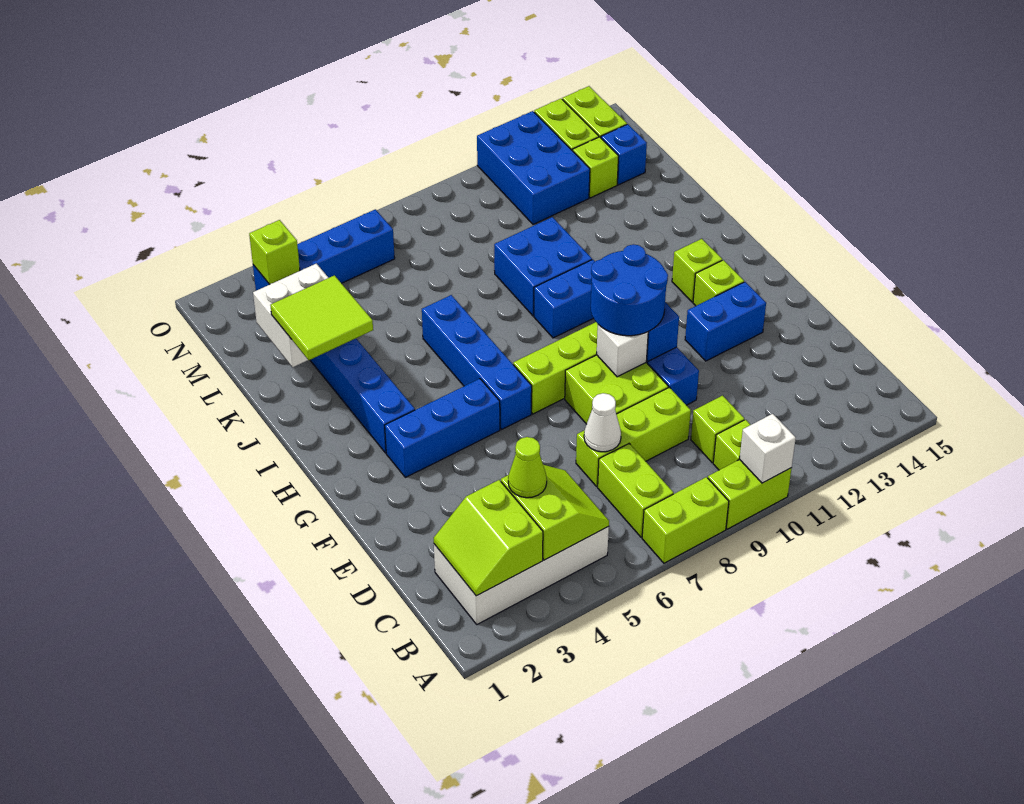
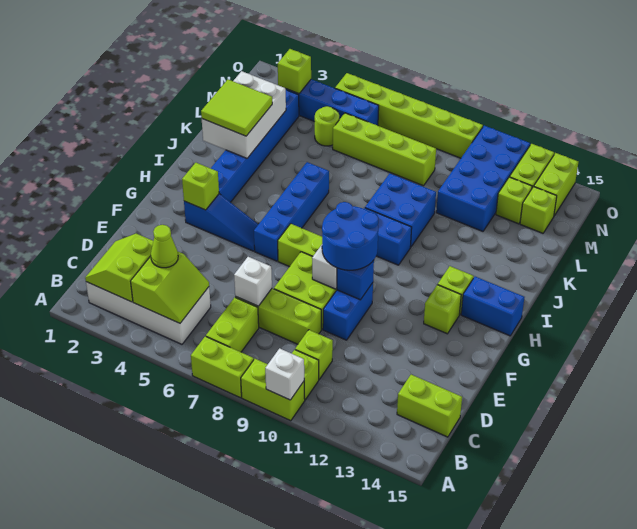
none -> lime brick C14:C15 level 1
white cone D7 level 2 -> white brick D7 level 2
blue brick F12:F13 level 1 -> blue brick H14:H15 level 1
blue brick G3:G5 level 1 -> blue slope G3:G5 level 1 top 3
none -> lime brick G3 level 2
white brick K2:L3 level 2 -> white brick J2:L3 level 2
none -> lime round brick M5 level 1
none -> lime brick M6:M9 level 1
blue brick M11:O12 level 1 -> blue brick L11:O12 level 1
blue brick M14 level 1 -> lime brick M14 level 1
none -> lime brick O5:O10 level 1

